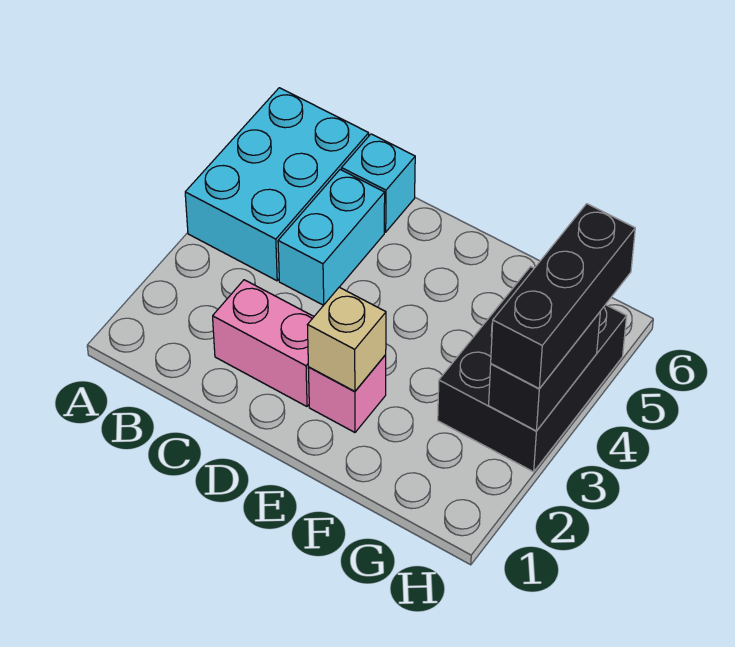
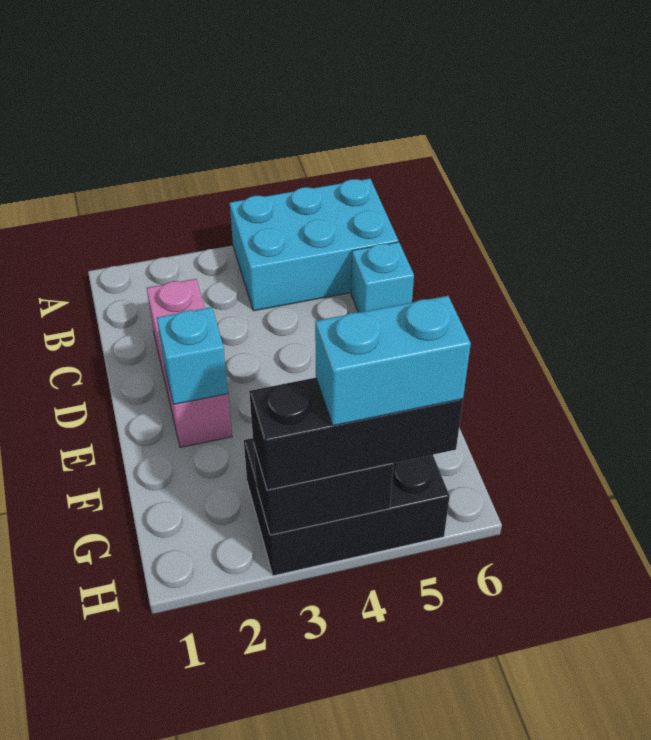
cyan brick C4:C5 level 1 -> cyan brick H4:H5 level 4
tan brick E2 level 2 -> cyan brick E2 level 2

